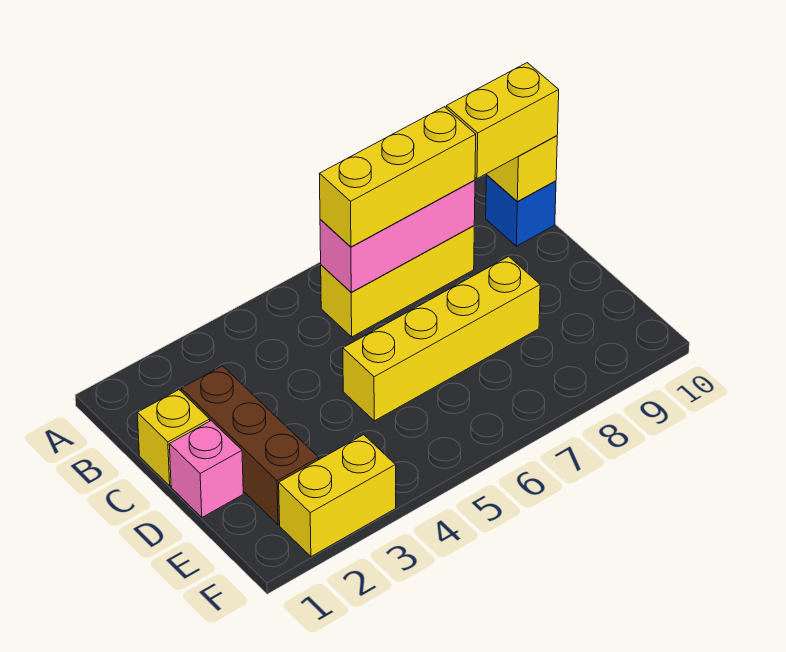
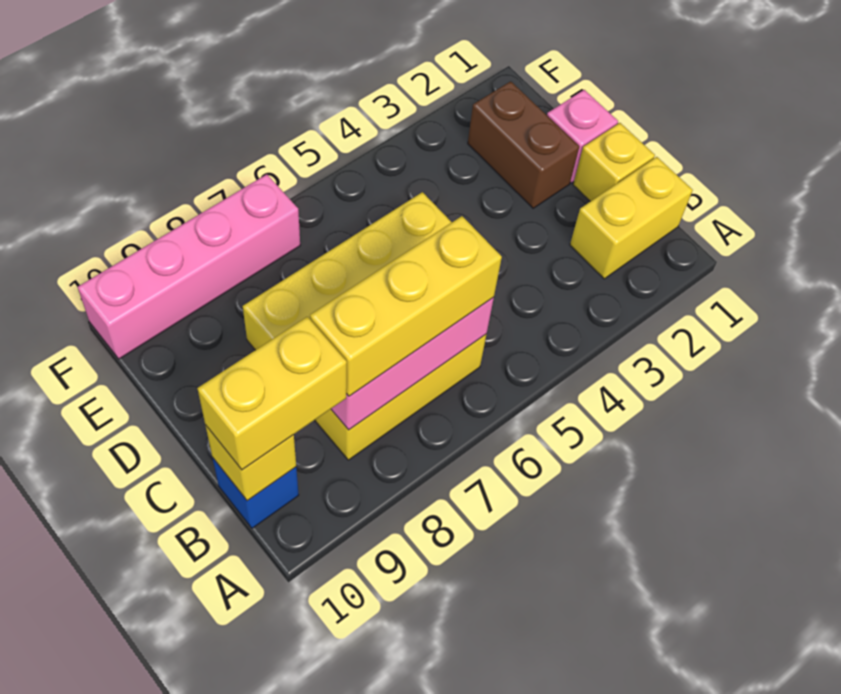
brown brick C2:E2 level 1 -> brown brick D2:E2 level 1
yellow brick F2:F3 level 1 -> yellow brick B1:B2 level 1
none -> pink brick F7:F10 level 1

